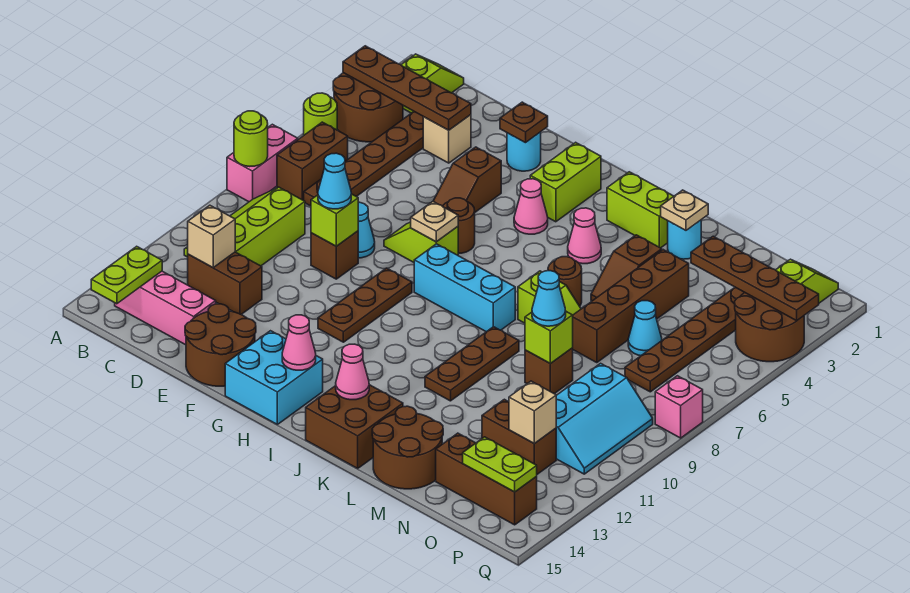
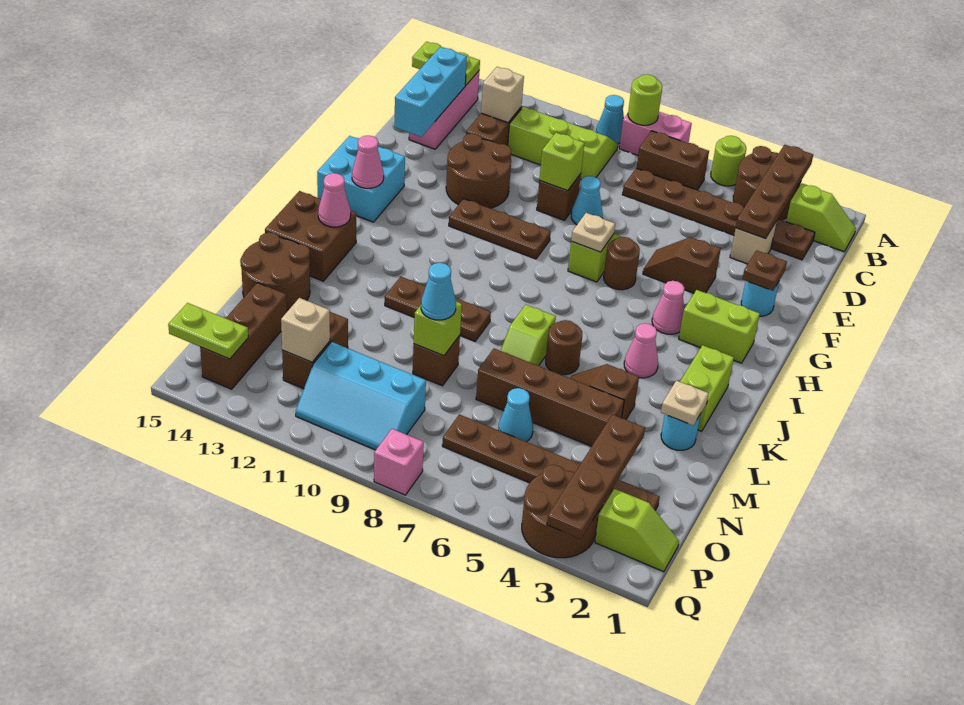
cyan cone E9 level 3 -> cyan cone A9 level 1
brown round brick E14:F15 level 1 -> brown round brick E11:F12 level 1
cyan brick H8:J8 level 1 -> cyan brick C14:E14 level 2
lime plate O14:P14 level 2 -> lime plate P14:P15 level 2

